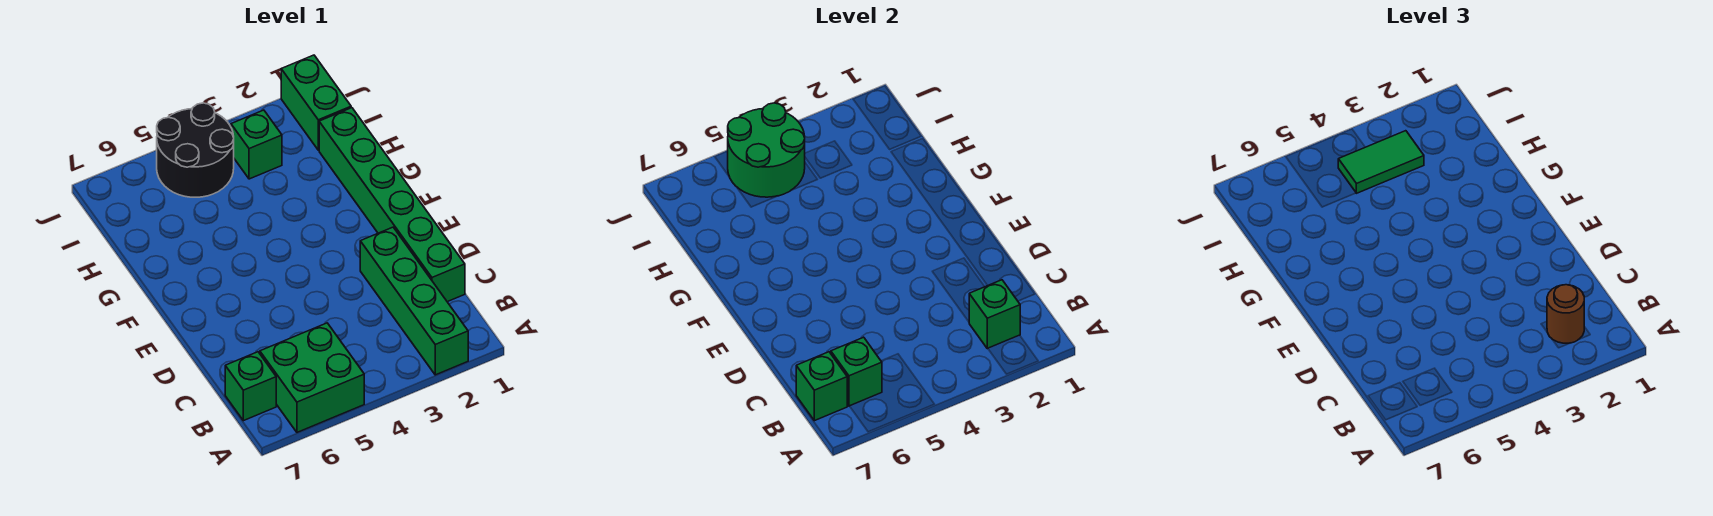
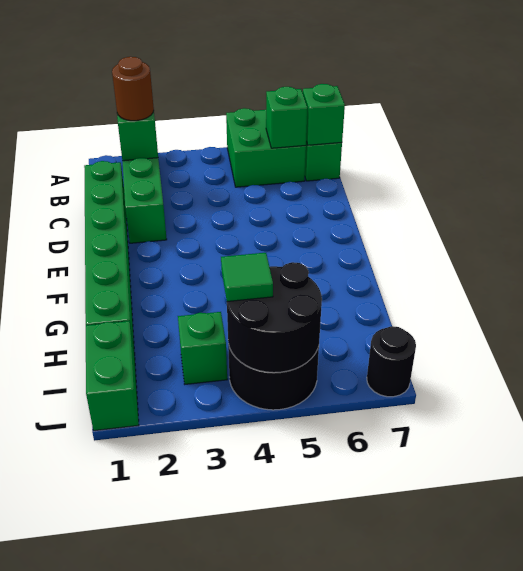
green tile I3:I4 level 3 -> green tile I4 level 3
green round brick I4:J5 level 2 -> black round brick I4:J5 level 2
none -> black round brick J7 level 1

